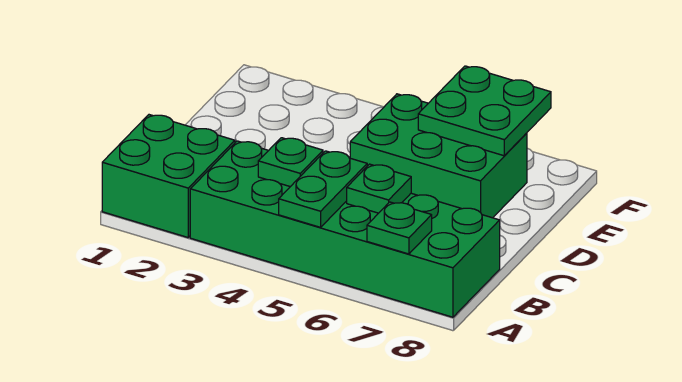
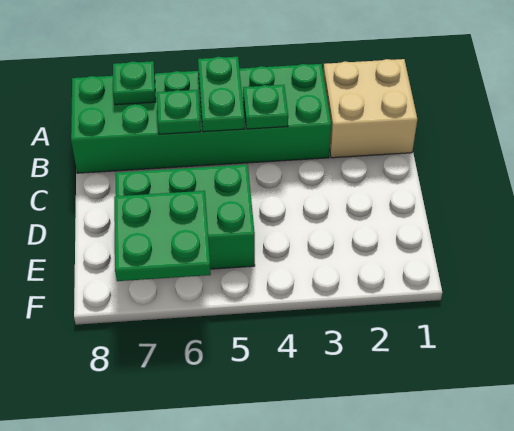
green brick A1:B2 level 1 -> tan brick A1:B2 level 1

